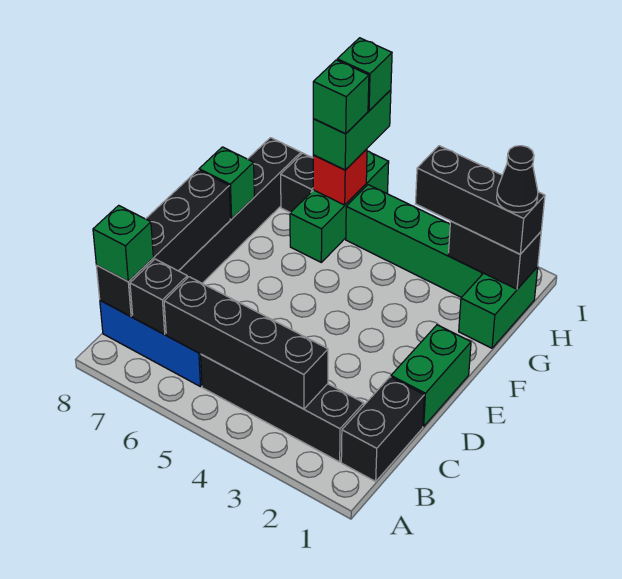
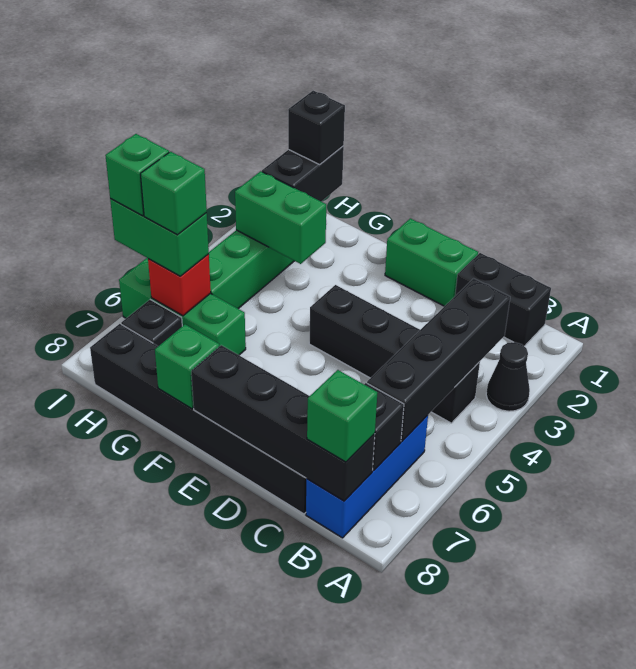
black brick B2:B5 level 1 -> black brick B4:E4 level 1
green brick G1:H1 level 1 -> green brick G3:H3 level 2
black brick H1:H3 level 3 -> black brick H1 level 3
black cone H1 level 4 -> black cone A3 level 1

